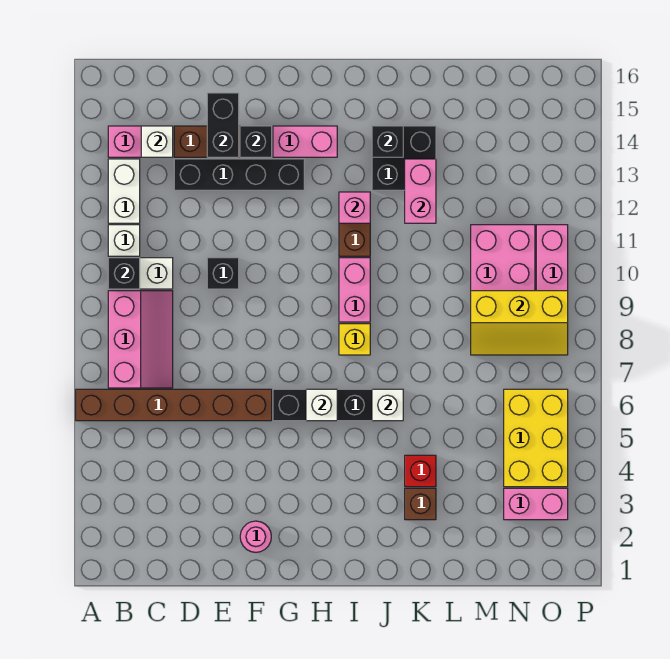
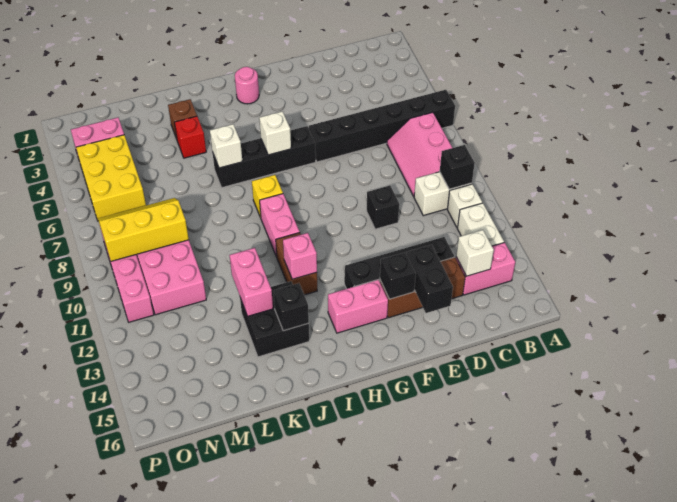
brown brick A6:F6 level 1 -> black brick A6:F6 level 1
pink round brick F2 level 1 -> pink round brick H2 level 1

